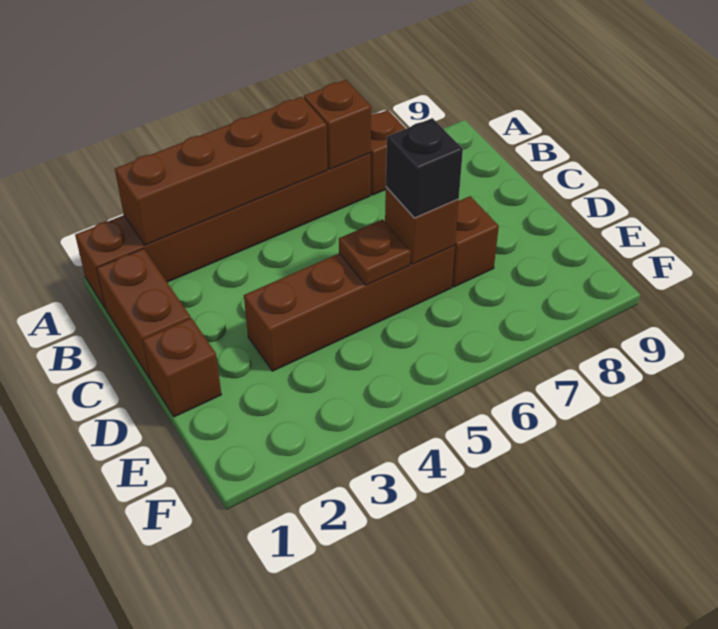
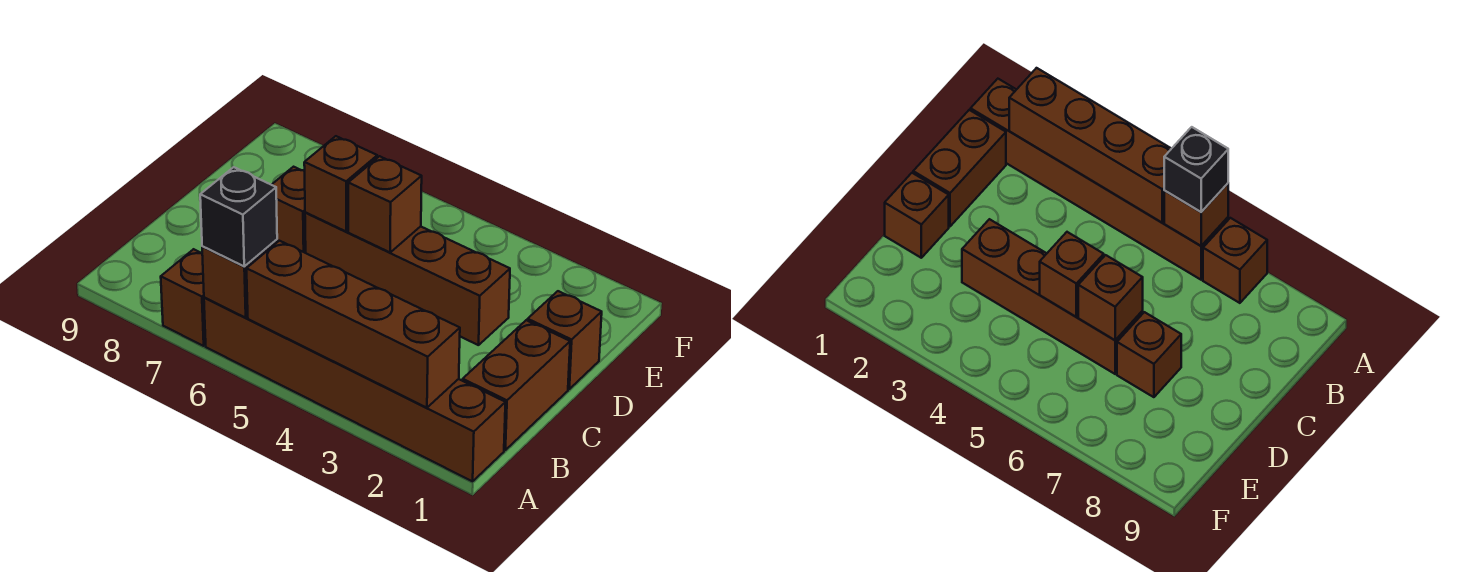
brown plate D5 level 2 -> brown brick D5 level 2
black brick D6 level 3 -> black brick A6 level 3

